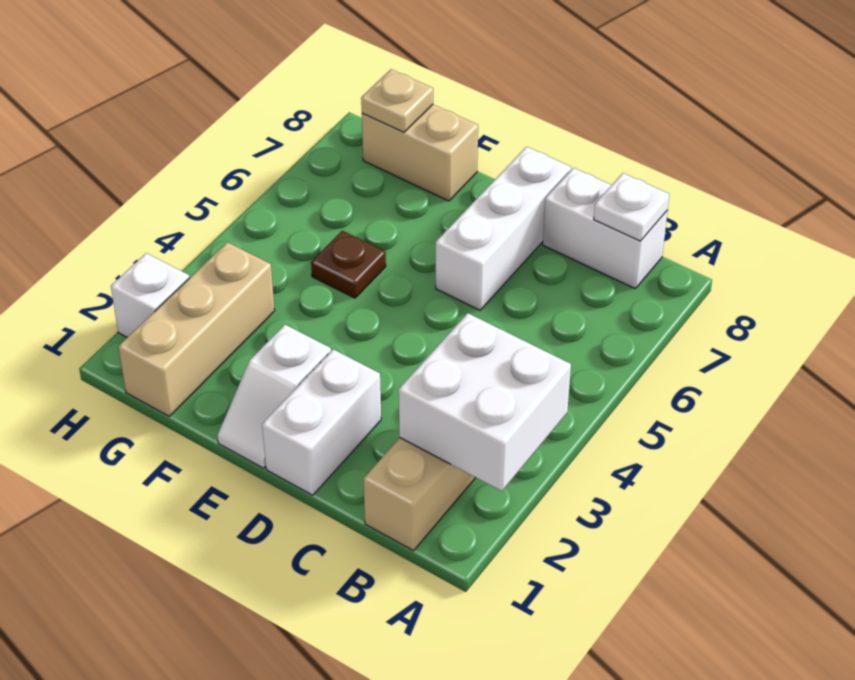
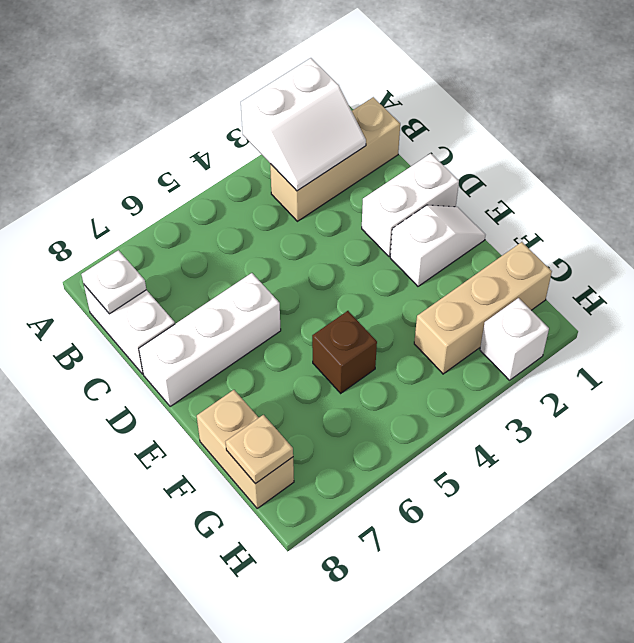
white brick A2:B3 level 2 -> white slope A2:B3 level 2 top A
brown plate F5 level 1 -> brown brick F5 level 1

